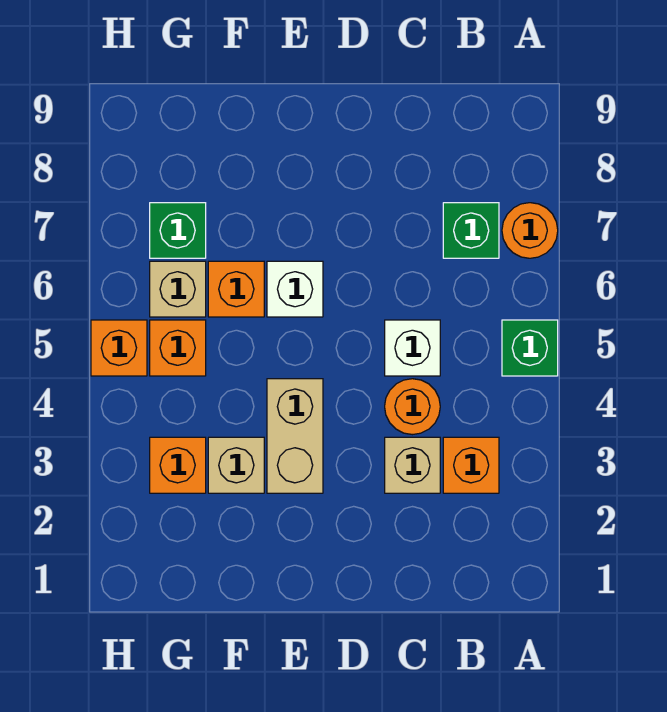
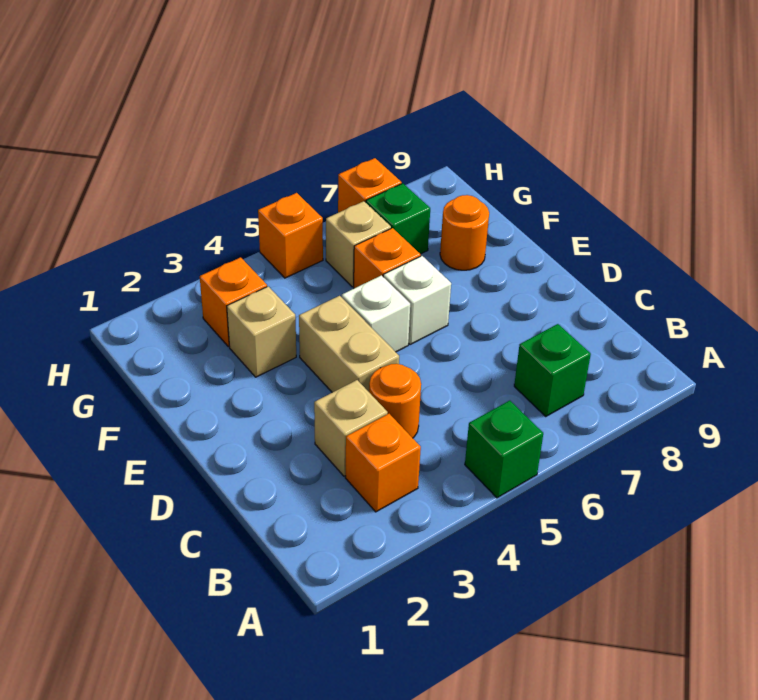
orange round brick A7 level 1 -> orange round brick F8 level 1
white brick C5 level 1 -> white brick E5 level 1
tan brick E3:E4 level 1 -> tan brick D4:E4 level 1
orange brick G5 level 1 -> orange brick H7 level 1

